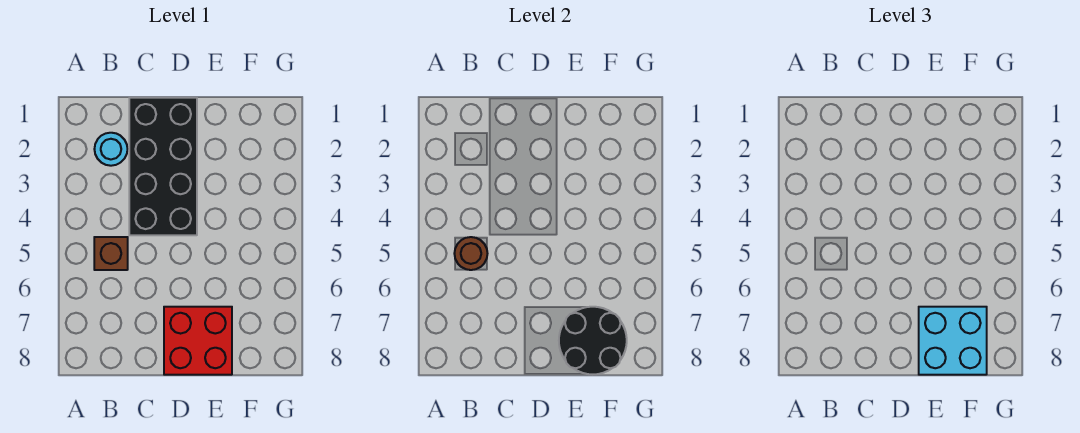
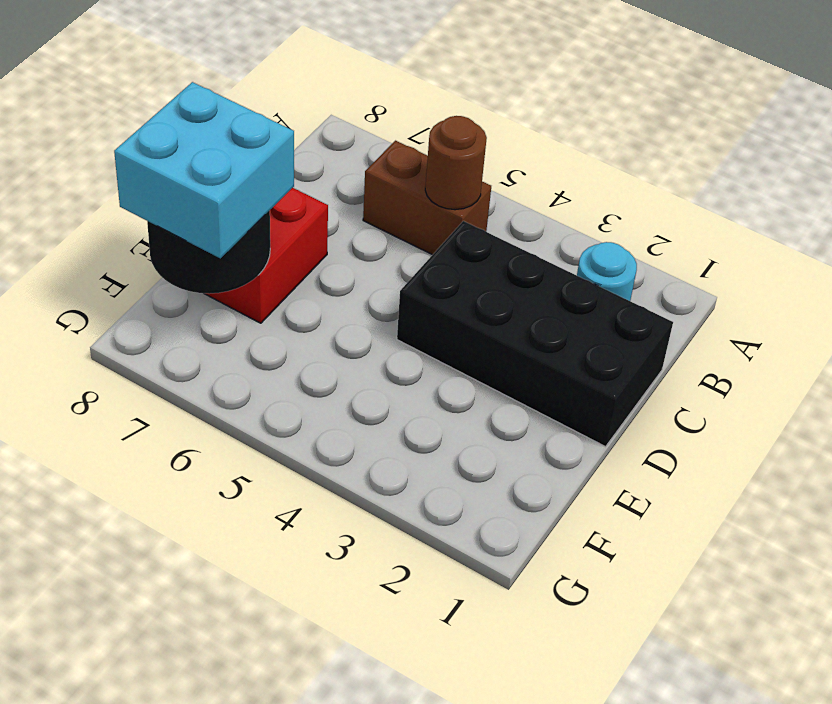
brown brick B5 level 1 -> brown brick B5:B6 level 1

